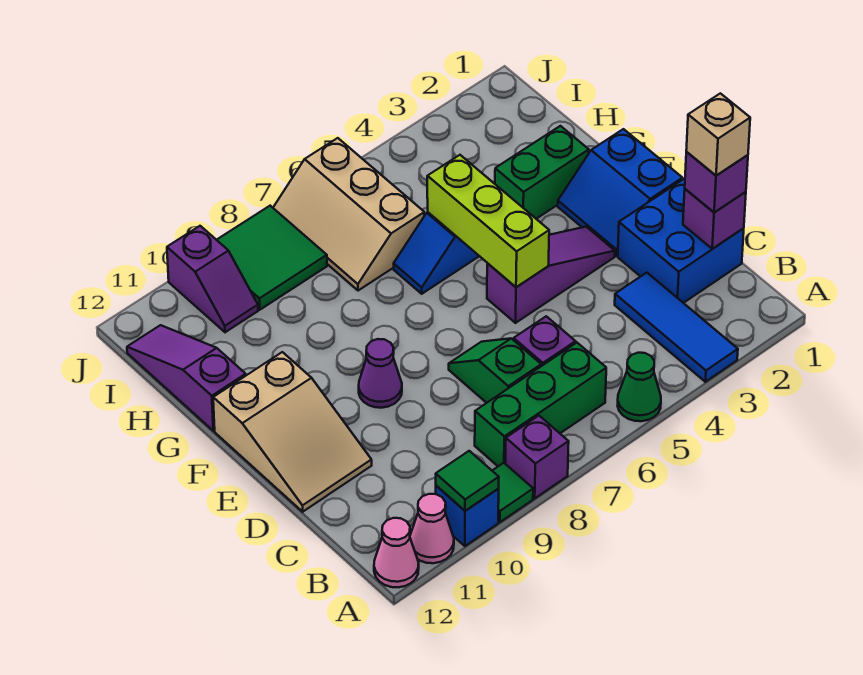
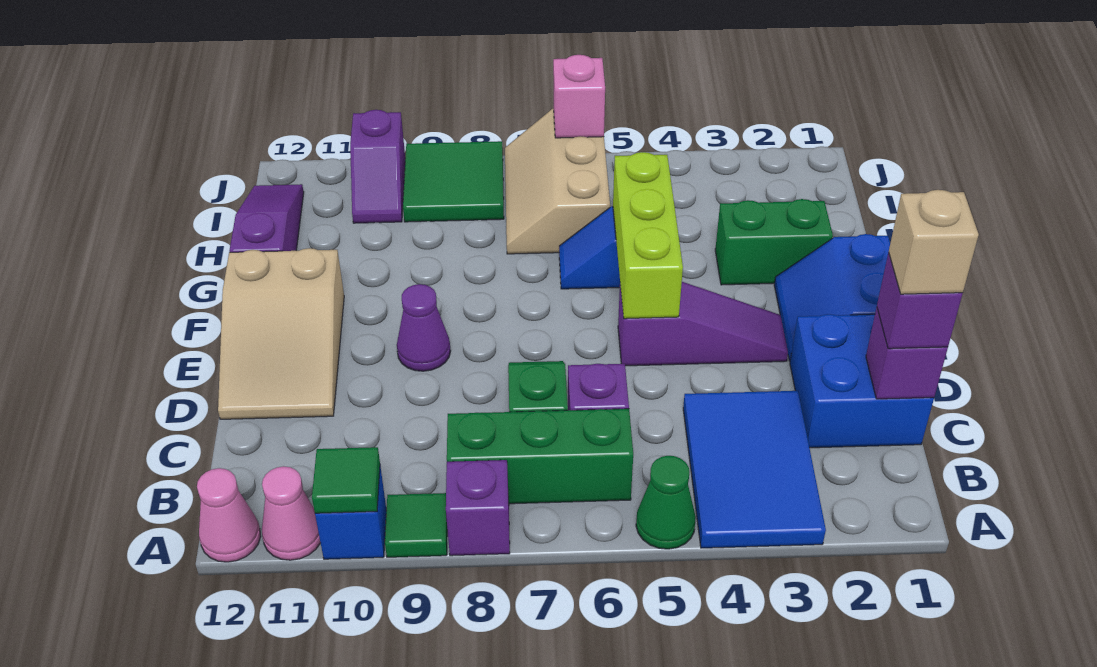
blue tile A3:C3 level 1 -> blue tile A3:C4 level 1
none -> pink brick J6 level 2

